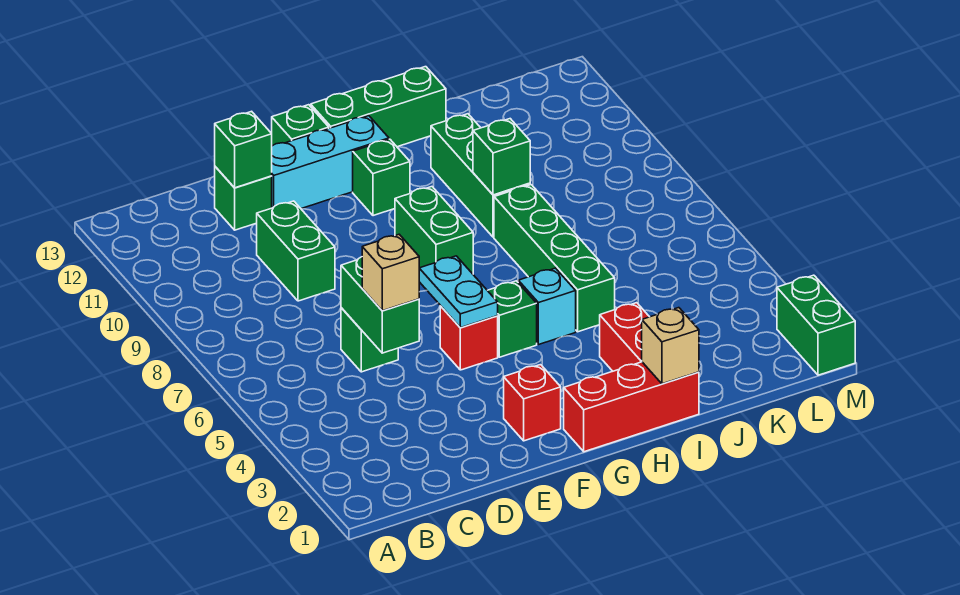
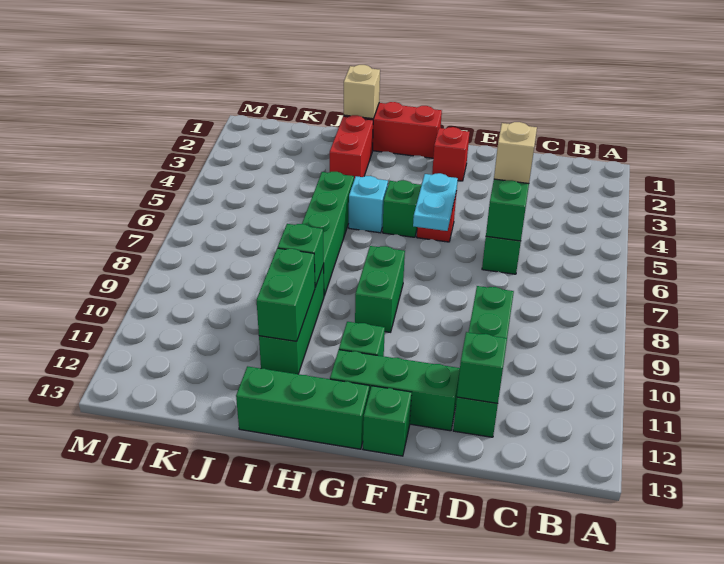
cyan brick E12:G12 level 1 -> green brick E12:G12 level 1
green brick M1:M2 level 1 -> green brick I10:I11 level 2

